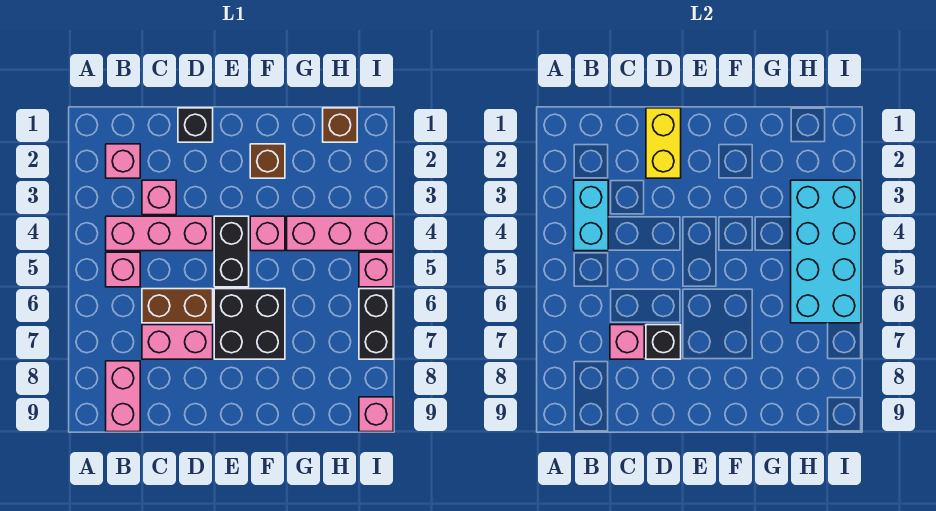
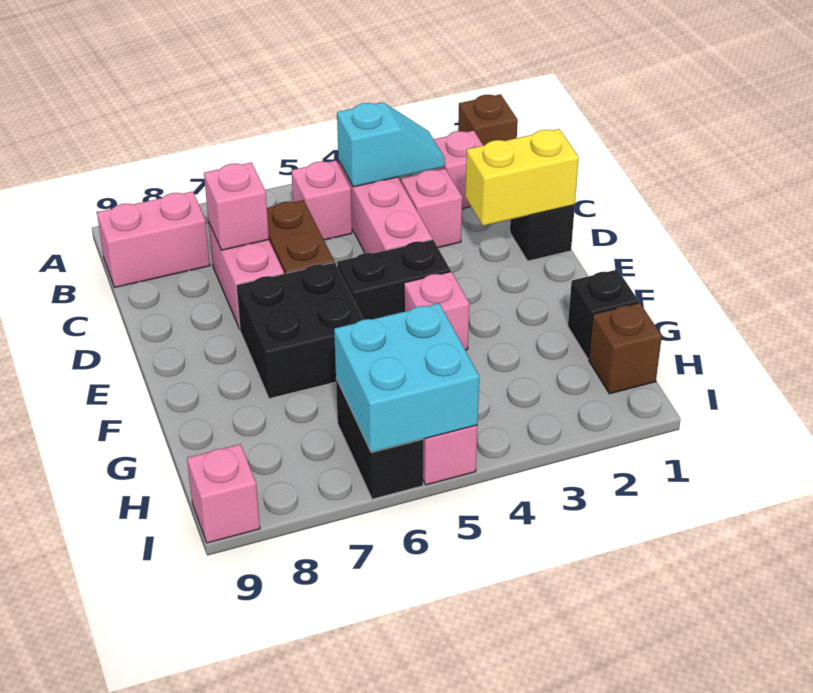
cyan brick B3:B4 level 2 -> cyan slope B3:B4 level 2 top 4
black brick D7 level 2 -> black brick G1 level 1
brown brick F2 level 1 -> brown brick A1 level 1
pink brick G4:I4 level 1 -> none
cyan brick H3:I6 level 2 -> cyan brick H5:I6 level 2
black brick I6:I7 level 1 -> black brick H6:I6 level 1

